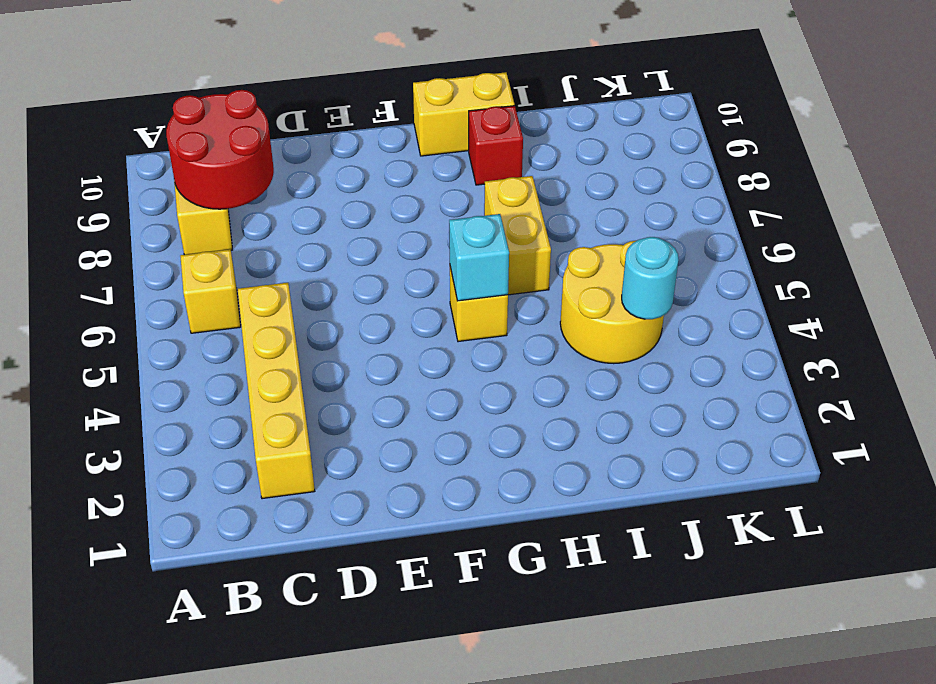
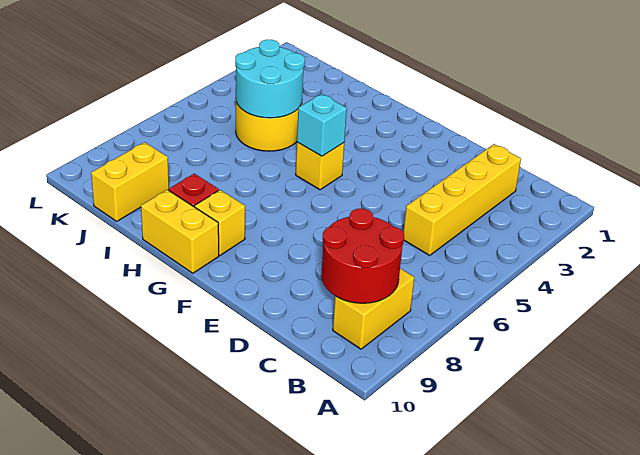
yellow brick B6 level 1 -> yellow brick G9 level 1
yellow brick H6:H7 level 1 -> yellow brick J9:J10 level 1
cyan round brick J4 level 2 -> cyan round brick I4:J5 level 2

